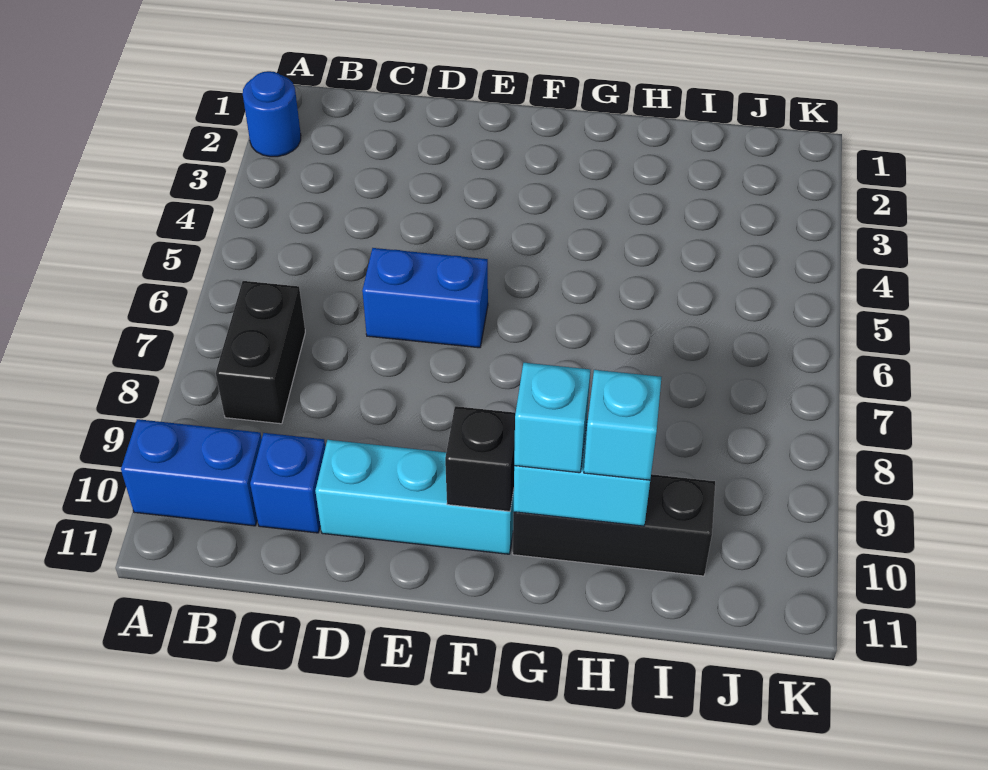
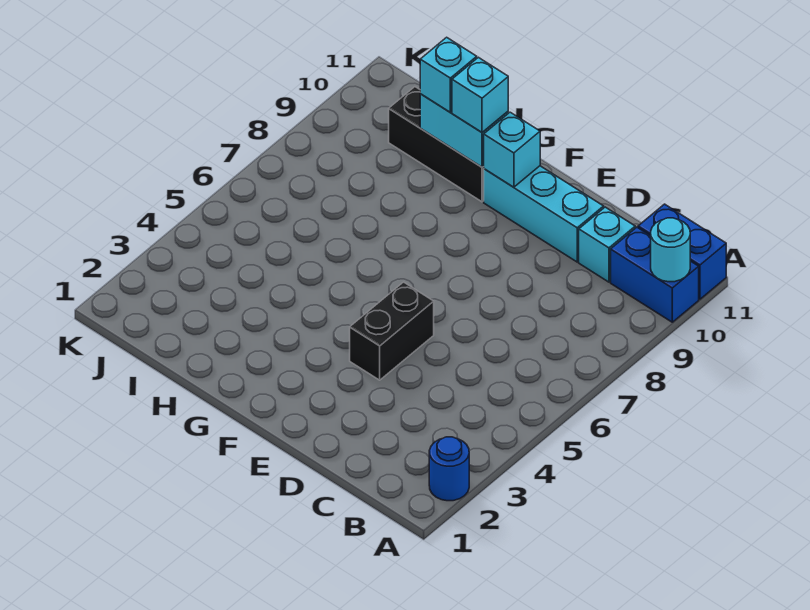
none -> cyan round brick A10 level 2
black brick B7:B8 level 1 -> black brick E4:E5 level 1
blue brick C10 level 1 -> cyan brick C10 level 1
blue brick D6:E6 level 1 -> blue brick A11:B11 level 1
black brick F10 level 2 -> cyan brick F10 level 2

